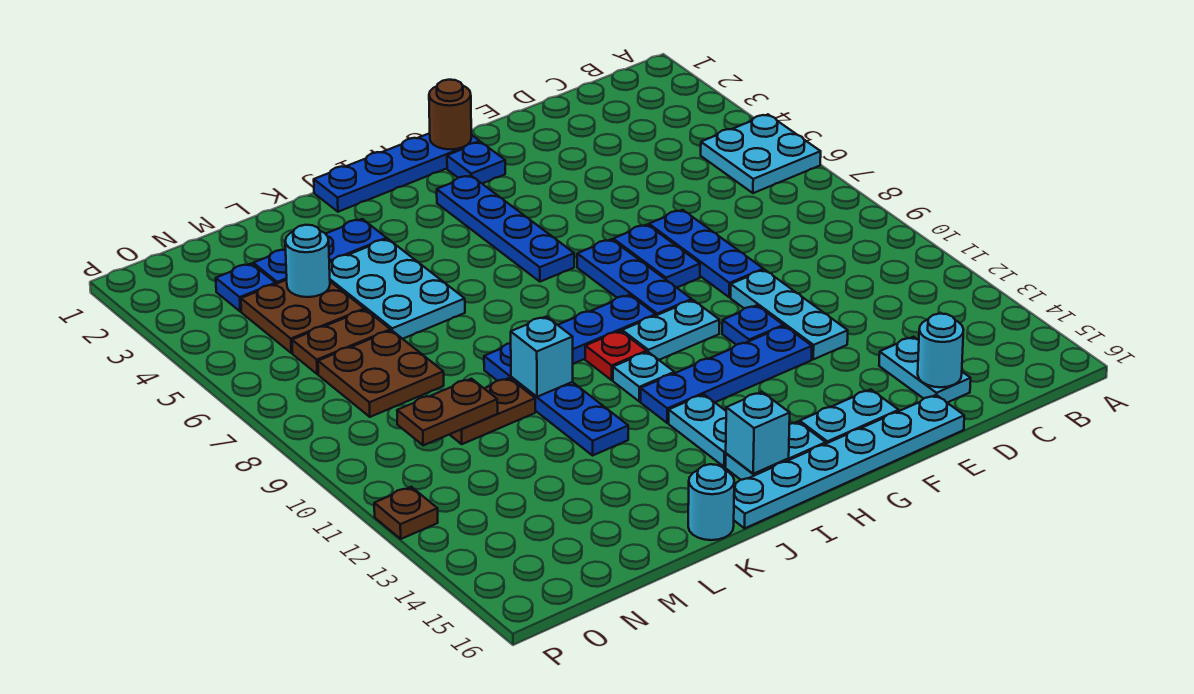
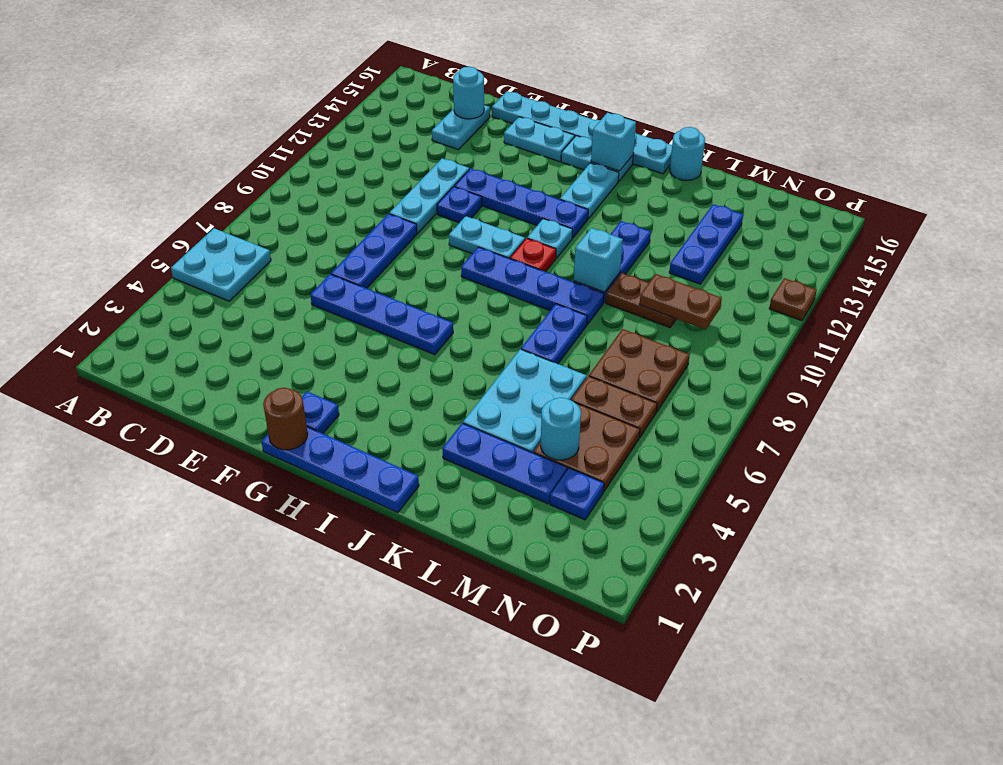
blue plate F7:F8 level 1 -> blue plate K7:K8 level 1
blue plate G7:G9 level 1 -> blue plate M12:M14 level 1
blue plate H3:H6 level 1 -> blue plate E6:H6 level 1

